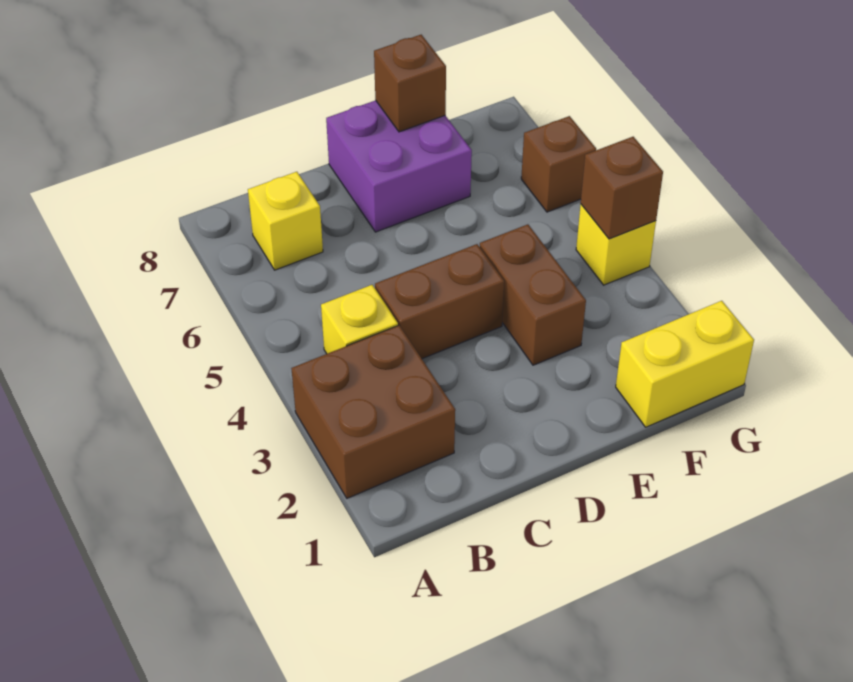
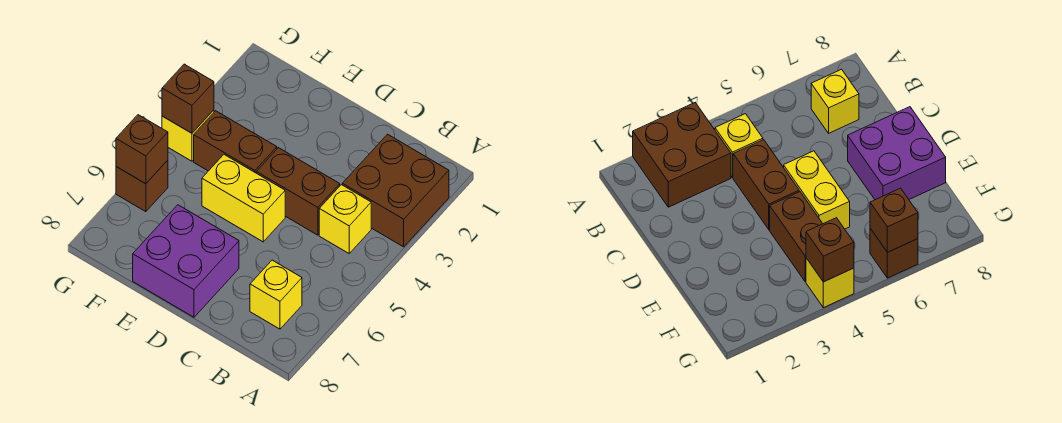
brown brick E3:E4 level 1 -> brown brick E4:F4 level 1
brown brick E8 level 2 -> brown brick G6 level 2
yellow brick F1:G1 level 1 -> yellow brick D5:E5 level 1

